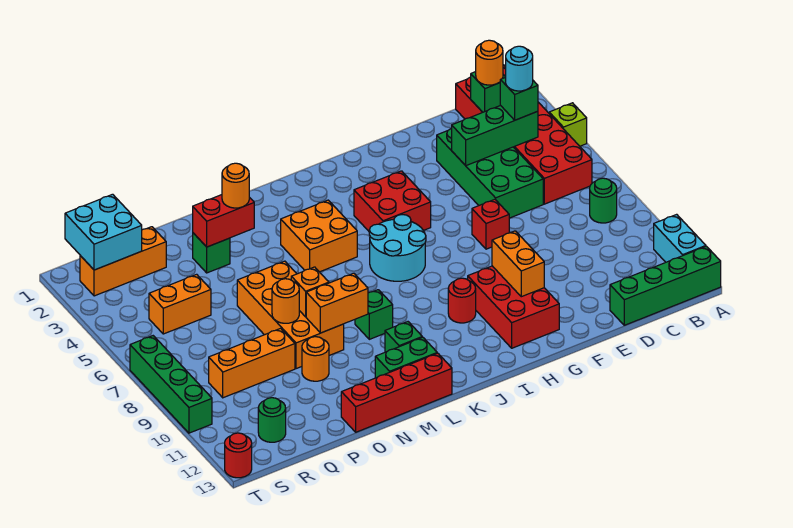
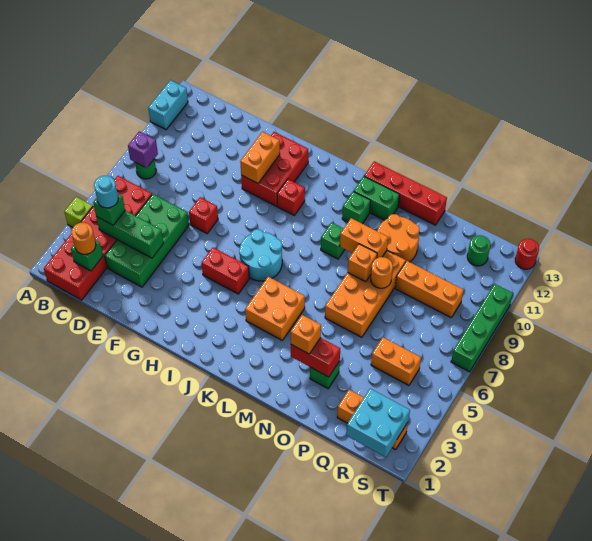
green brick A13:D13 level 1 -> none
none -> purple brick B8 level 2
red brick H4:I5 level 1 -> red brick H5:I5 level 1
red round brick I10 level 1 -> red brick I10 level 1
orange round brick N3 level 3 -> orange brick N3 level 3
orange round brick O10 level 1 -> orange round brick N10:O11 level 1

